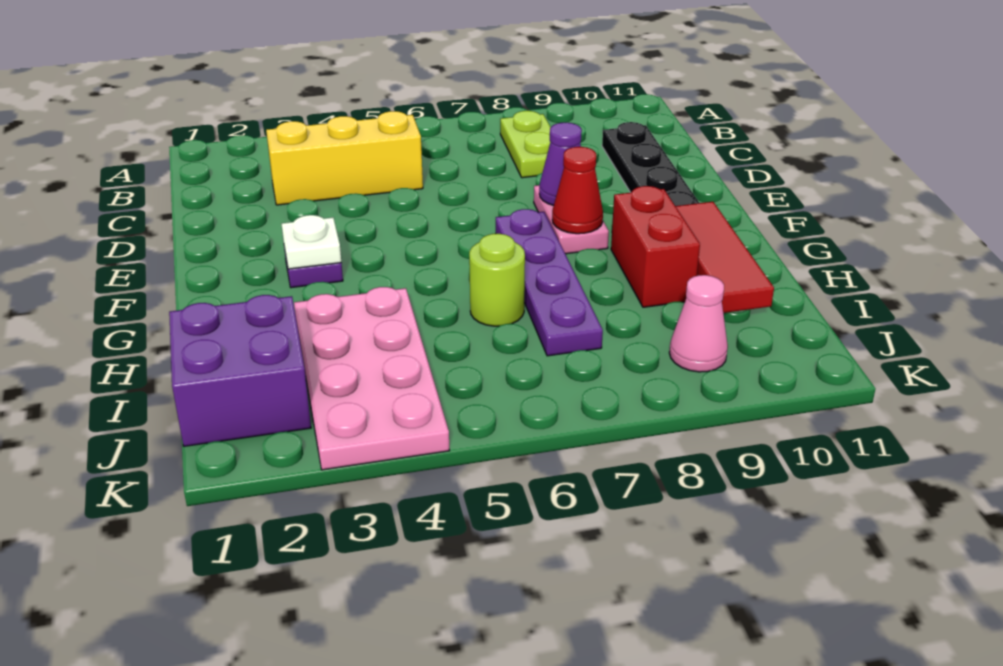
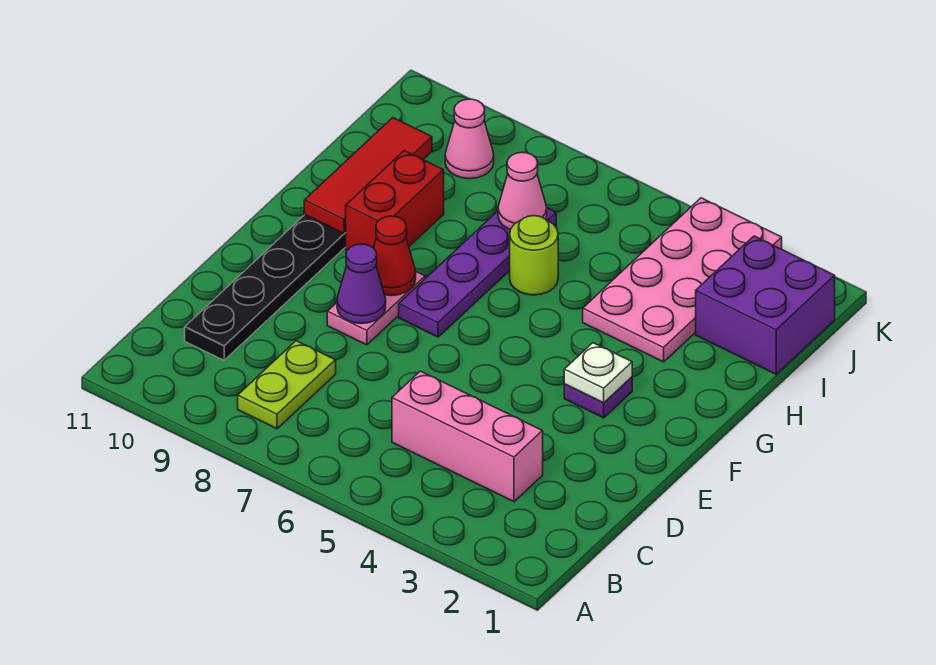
yellow brick C3:C5 level 1 -> pink brick C3:C5 level 1
none -> pink cone I7 level 2

